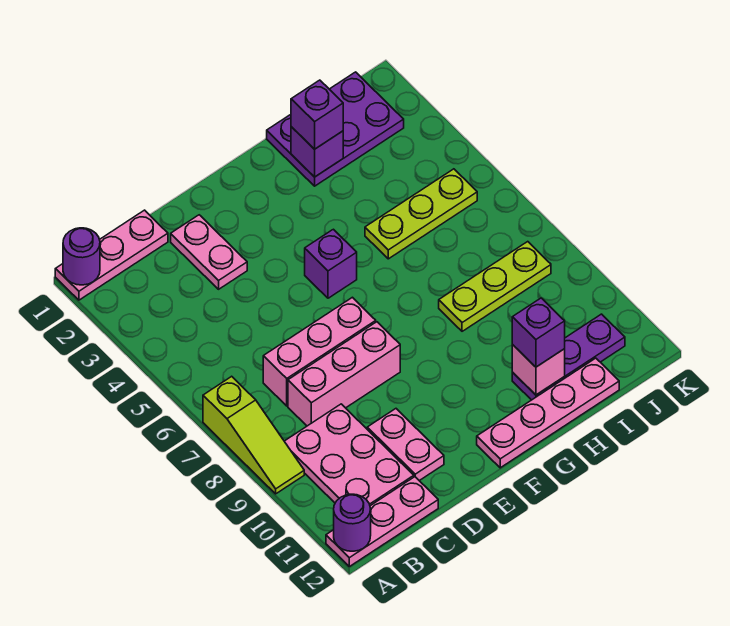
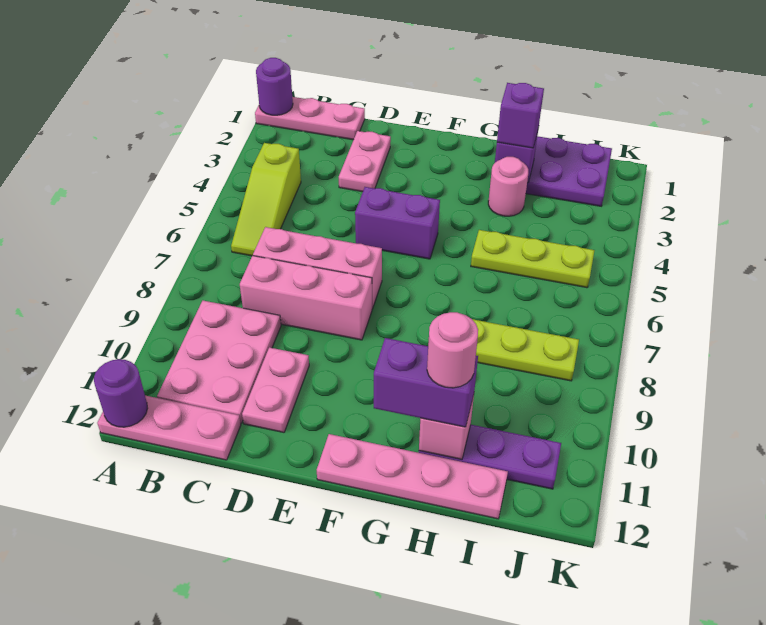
lime slope A7:A9 level 1 top 7 -> lime slope B4:B6 level 1 top 4
purple brick F5 level 1 -> purple brick E5:F5 level 1
none -> pink round brick H3 level 1
purple brick H11 level 3 -> purple brick G11:H11 level 3
none -> pink round brick H11 level 4

